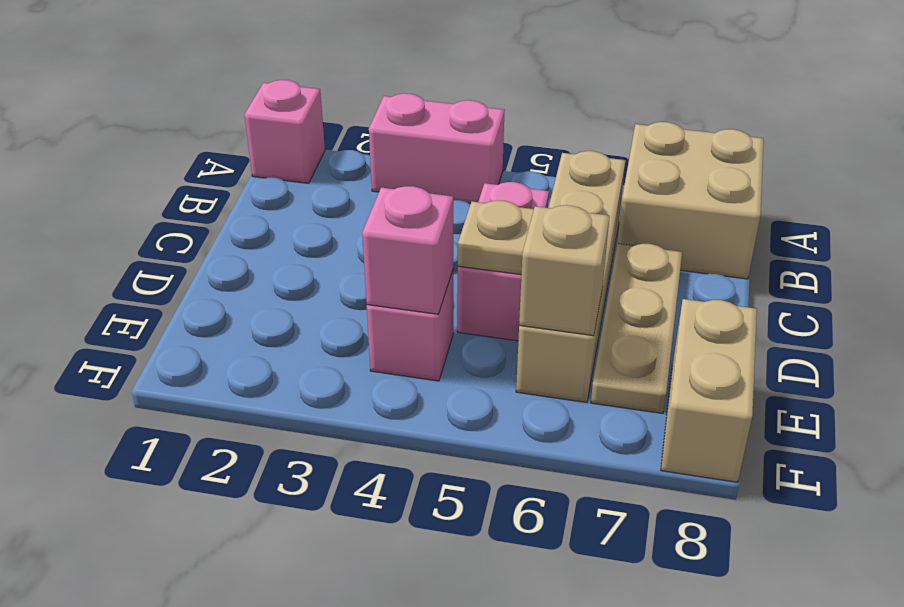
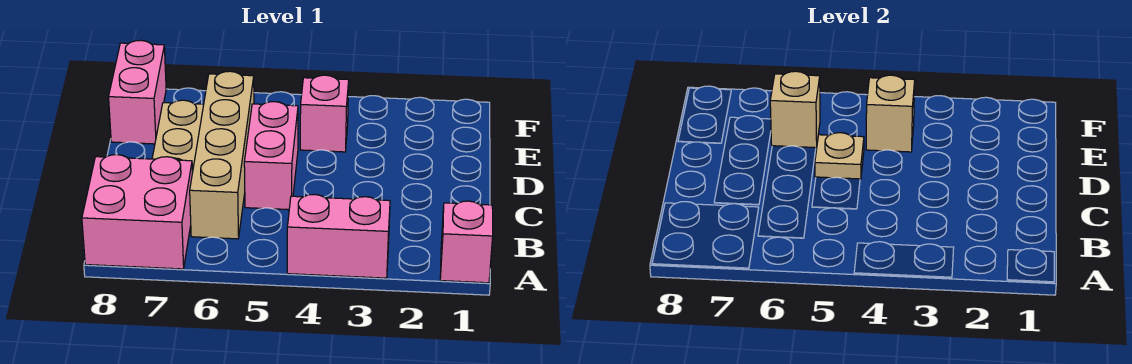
tan brick A7:B8 level 1 -> pink brick A7:B8 level 1
pink brick E4 level 2 -> tan brick E4 level 2
tan brick E8:F8 level 1 -> pink brick E8:F8 level 1

